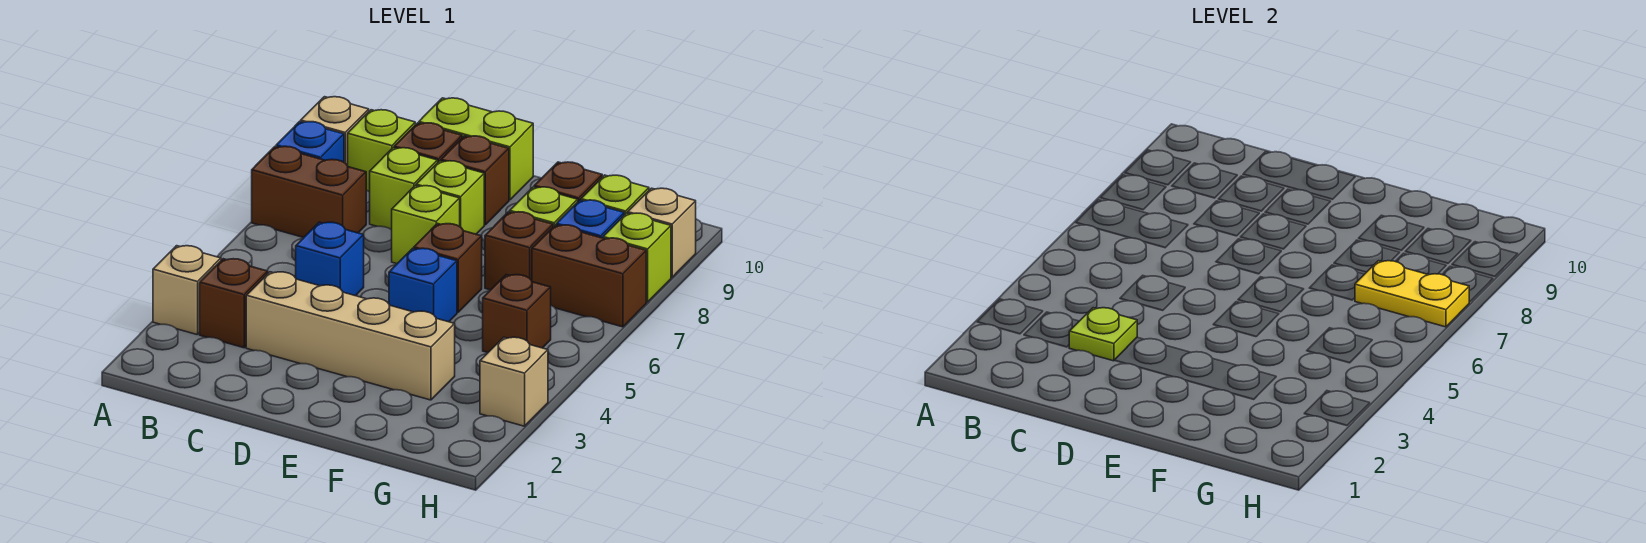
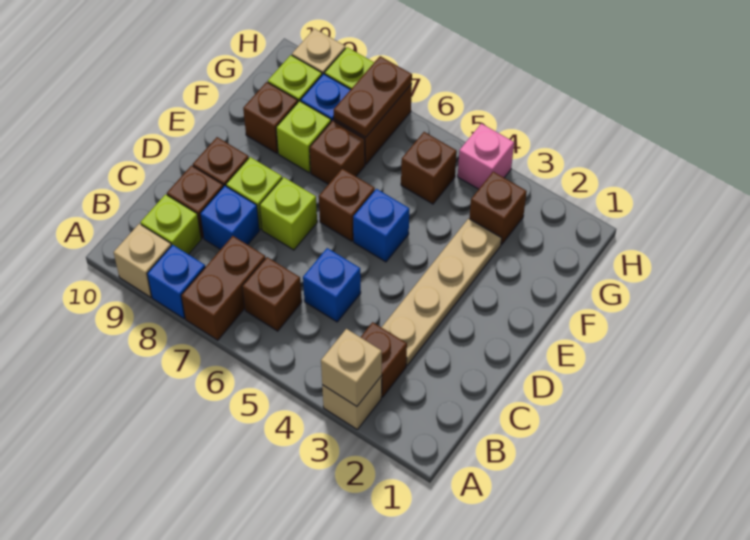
none -> brown brick B6 level 1
tan brick C3:F3 level 1 -> tan plate C3:F3 level 1
lime plate C3 level 2 -> none
lime brick C8 level 1 -> blue brick C8 level 1
lime brick C10:D10 level 1 -> none
none -> brown brick G3 level 1
yellow plate G7:H7 level 2 -> brown plate G7:H7 level 2
tan brick H3 level 1 -> tan brick A3 level 2
none -> pink brick H4 level 1

